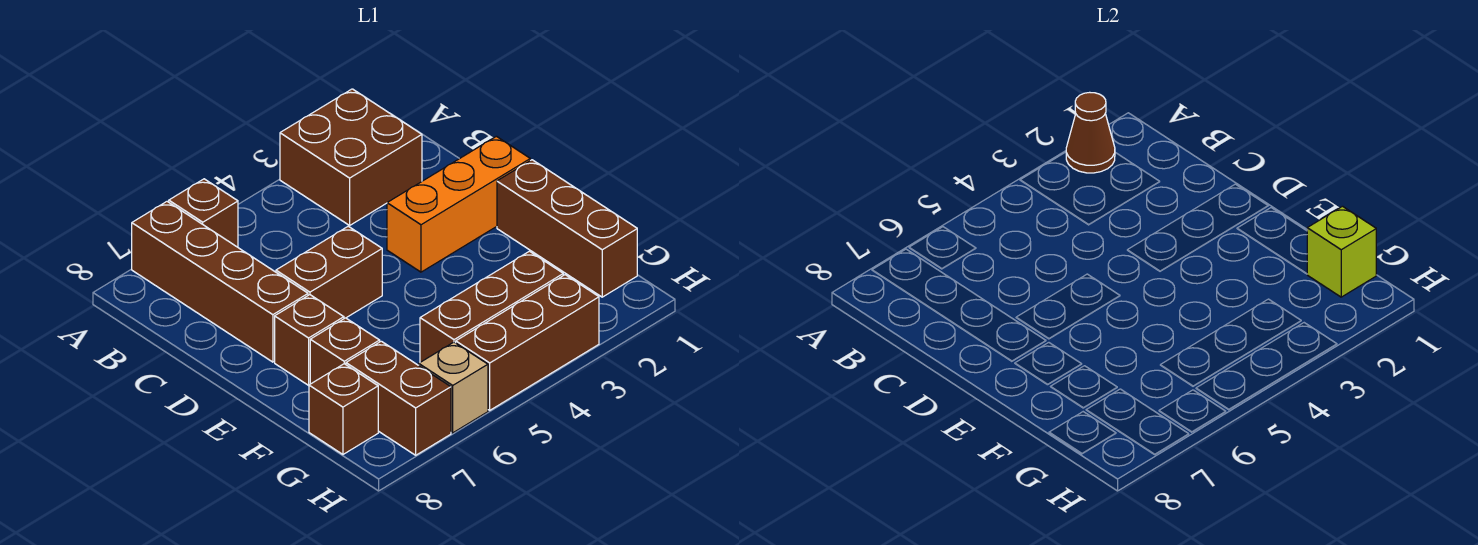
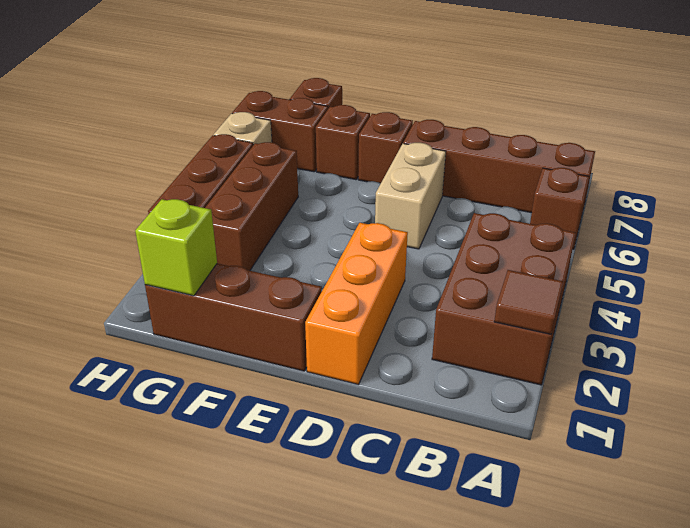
brown brick A2:B3 level 1 -> brown brick A2:B4 level 1
brown cone A2 level 2 -> brown tile A2 level 2
brown brick D5:D6 level 1 -> tan brick D5:D6 level 1

